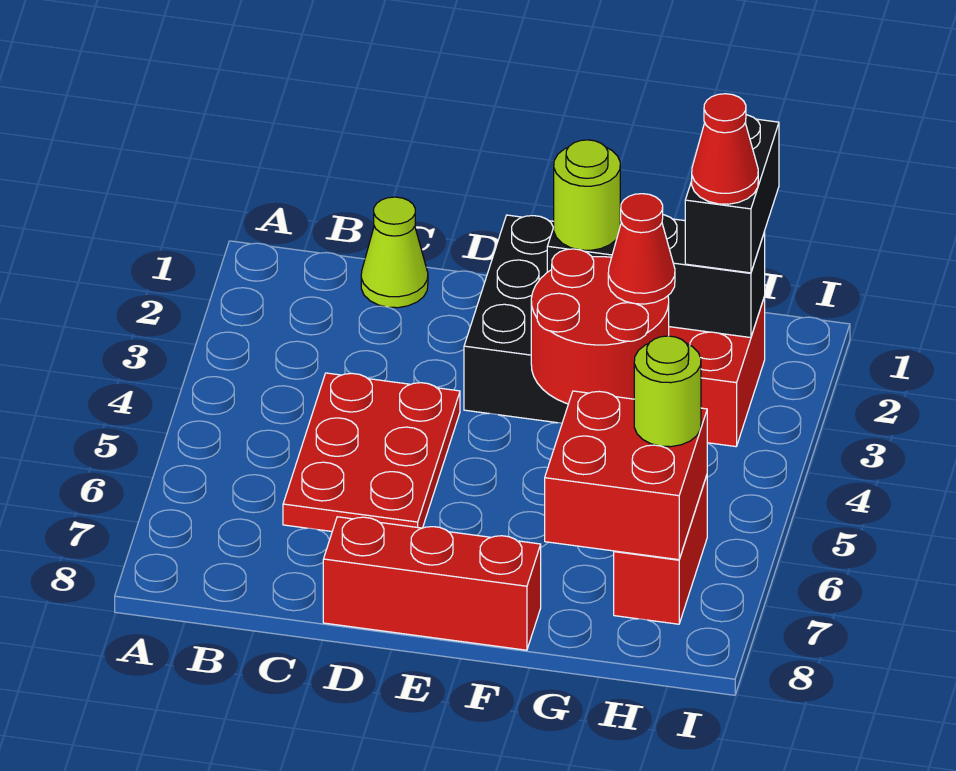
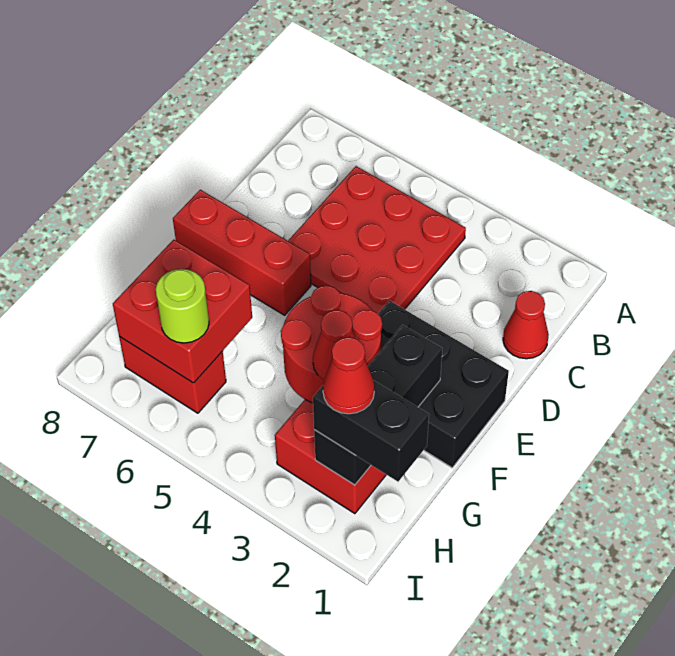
lime cone C1 level 1 -> red cone C1 level 1
red plate C4:D6 level 1 -> red plate B4:D6 level 1
red brick D8:F8 level 1 -> red brick E6:E8 level 1
lime round brick F2 level 3 -> none

